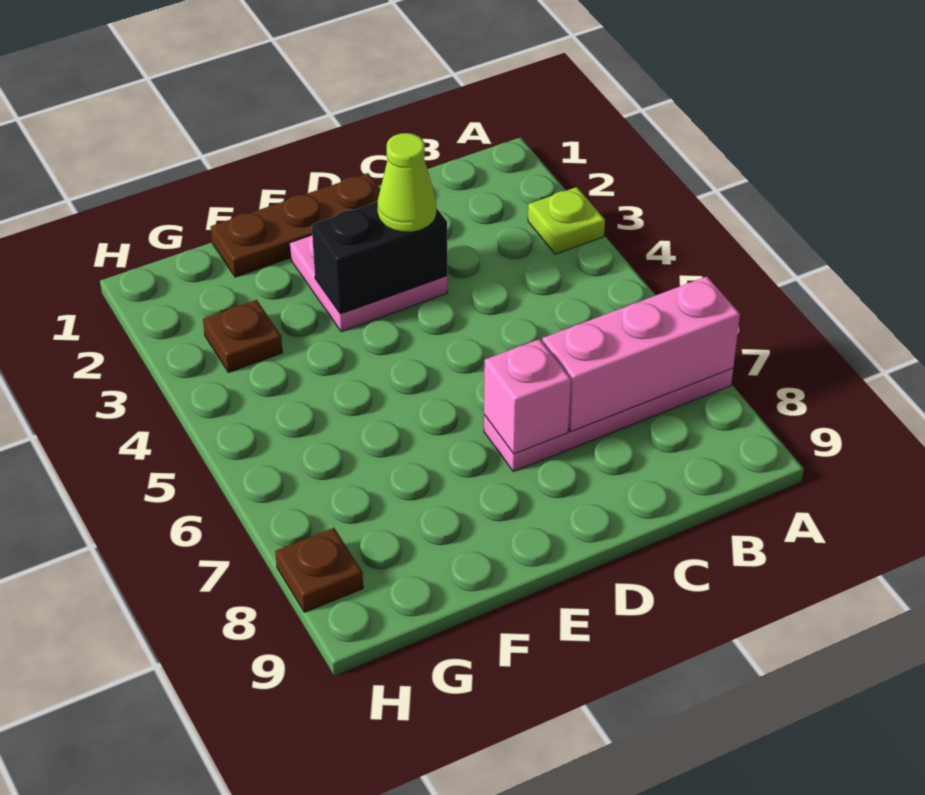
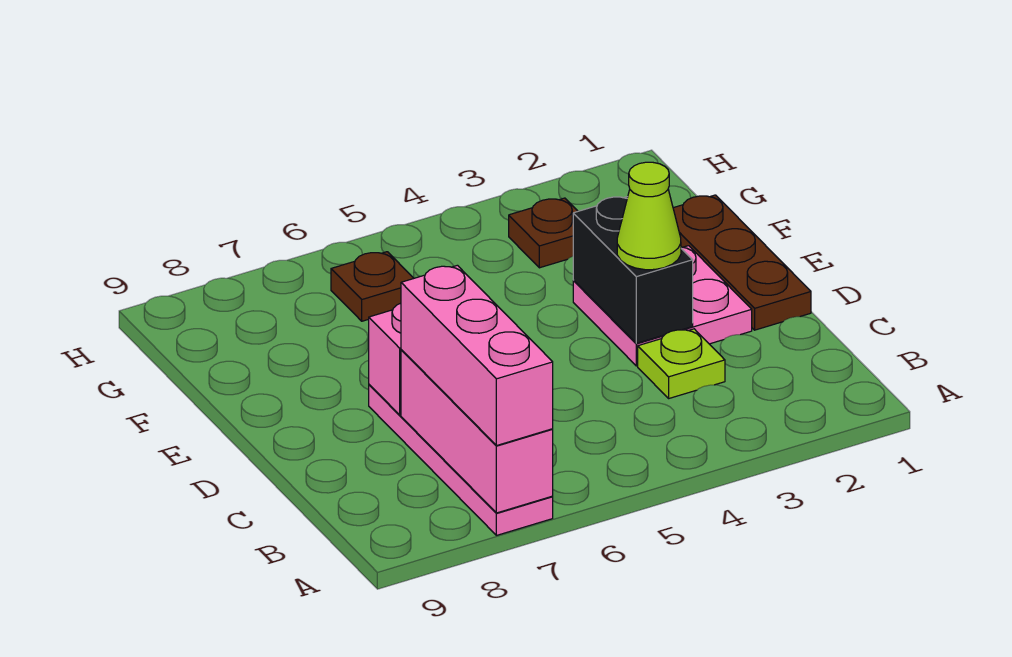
lime plate A3 level 1 -> lime plate C3 level 1
none -> pink brick A7:C7 level 3
brown plate H8 level 1 -> brown plate G6 level 1

